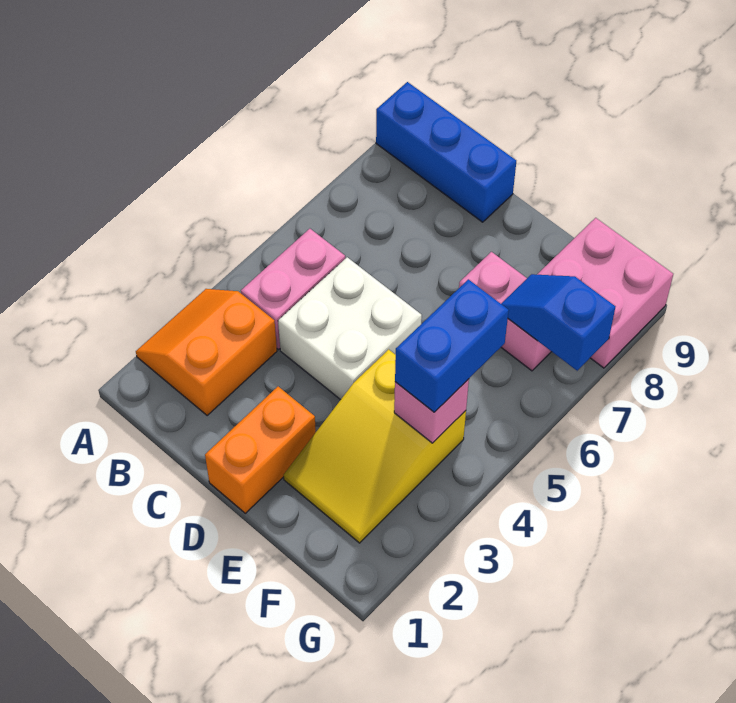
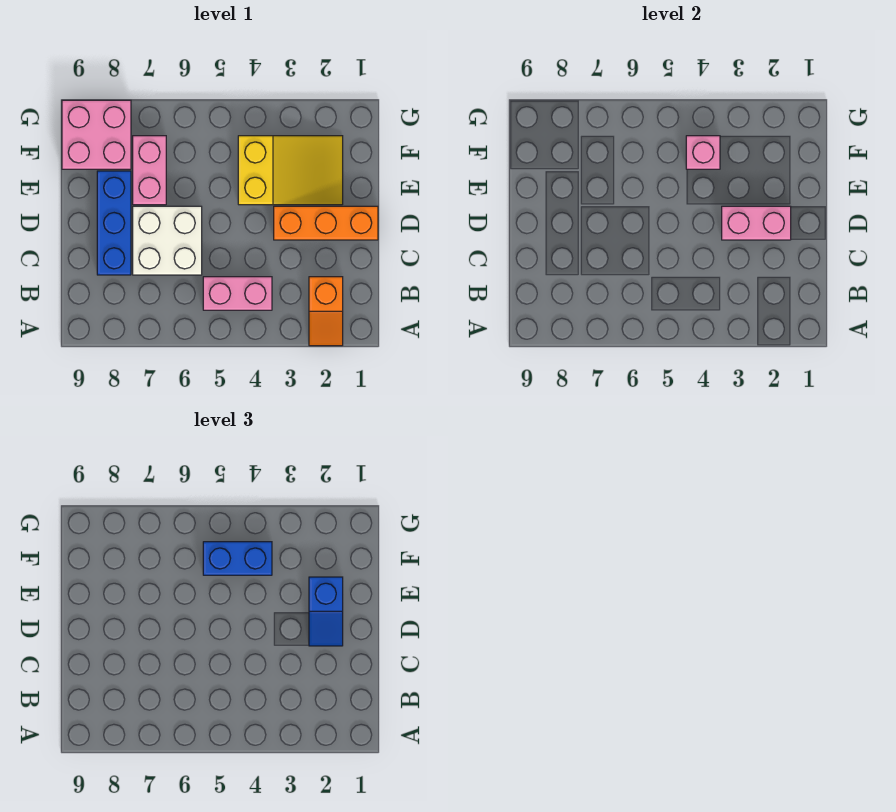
orange slope A2:B3 level 1 top B -> orange slope A2:B2 level 1 top B
blue brick A9:C9 level 1 -> blue brick C8:E8 level 1
white brick C4:D5 level 1 -> white brick C6:D7 level 1
orange brick D1:D2 level 1 -> orange brick D1:D3 level 1
none -> pink brick D2:D3 level 2
blue slope F7:G7 level 2 top G -> blue slope D2:E2 level 3 top E

